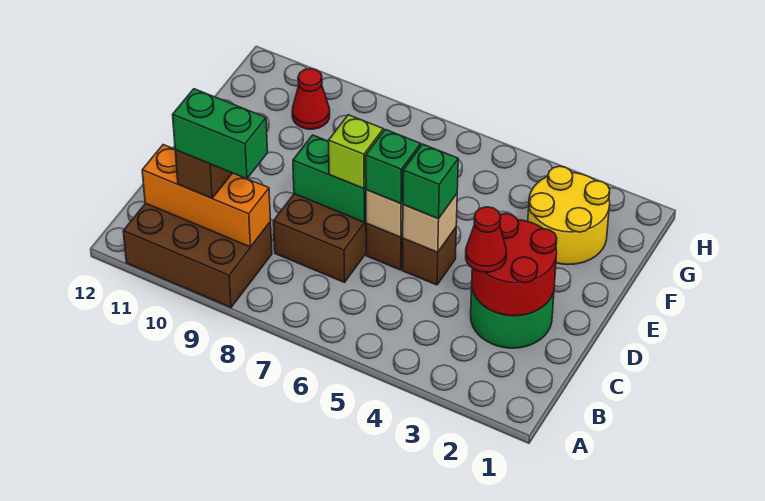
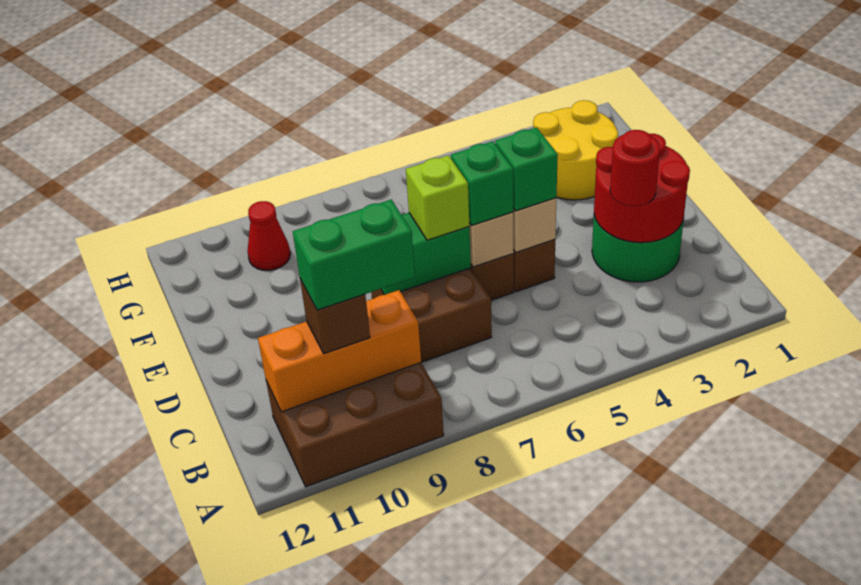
red cone C3 level 3 -> red round brick C3 level 3

